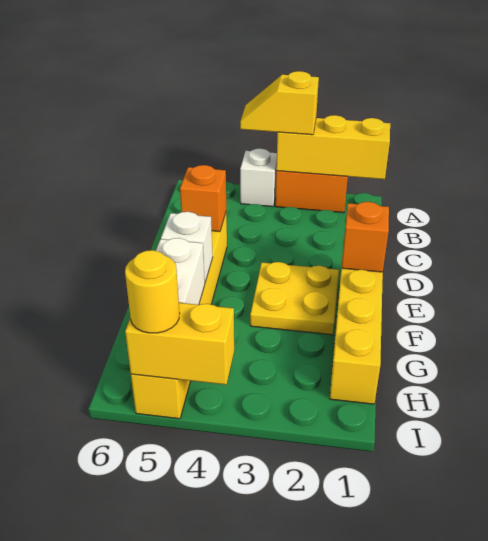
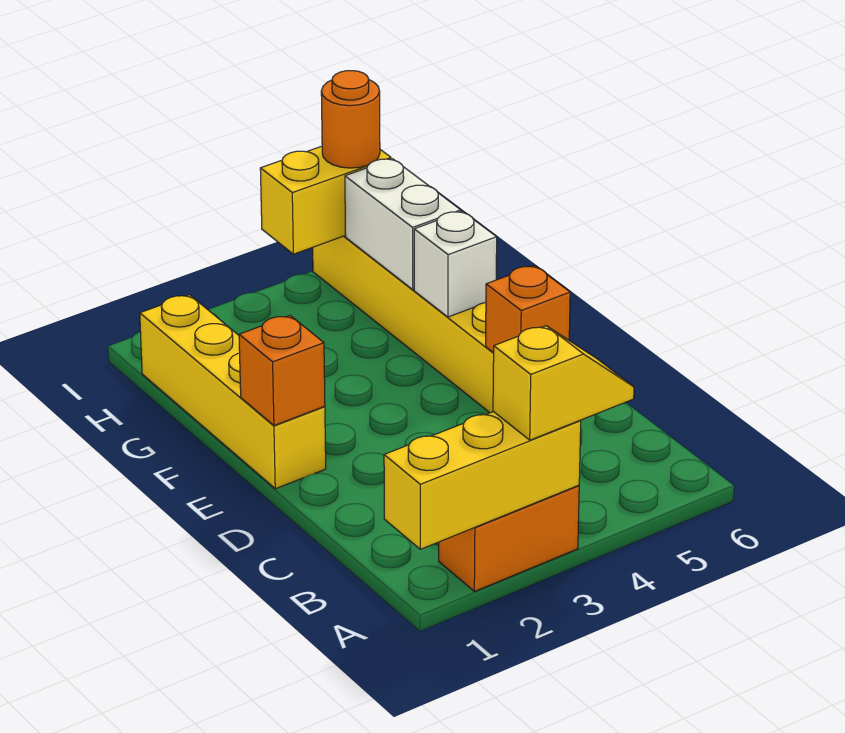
white brick A4 level 1 -> none
yellow plate E2:F3 level 1 -> none
yellow round brick I5 level 3 -> orange round brick I5 level 3

